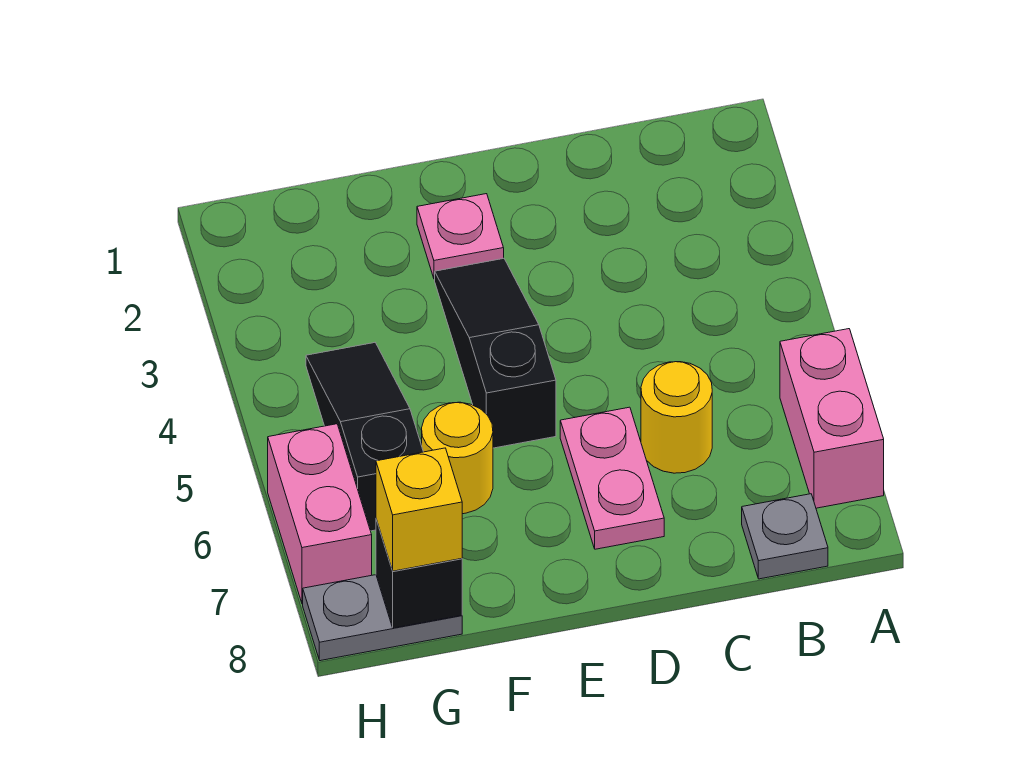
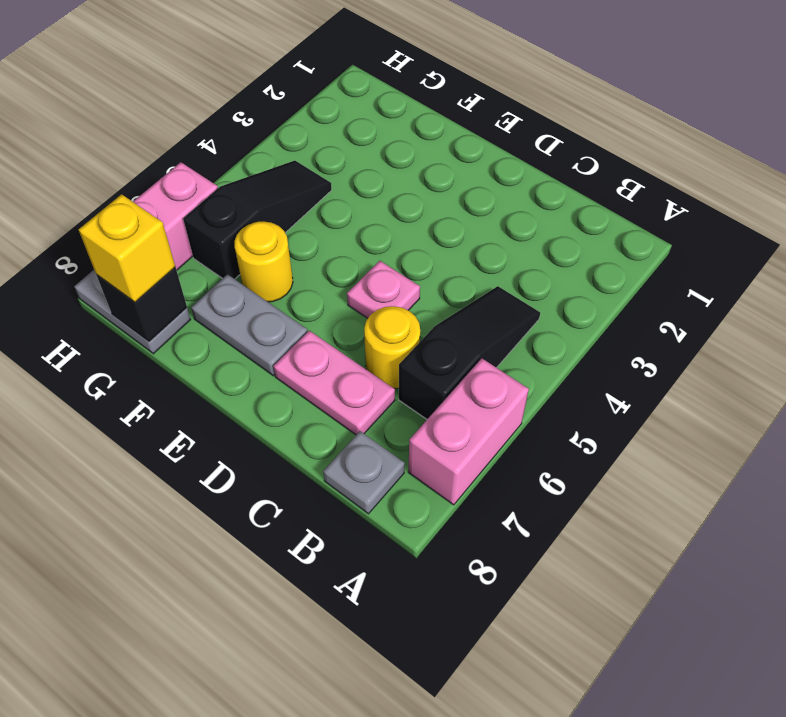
pink plate D6:D7 level 1 -> pink plate C7:D7 level 1
pink plate E2 level 1 -> pink plate D5 level 1
black slope E3:E5 level 1 top 5 -> black slope B4:B6 level 1 top 6
none -> grey plate E7:F7 level 1

